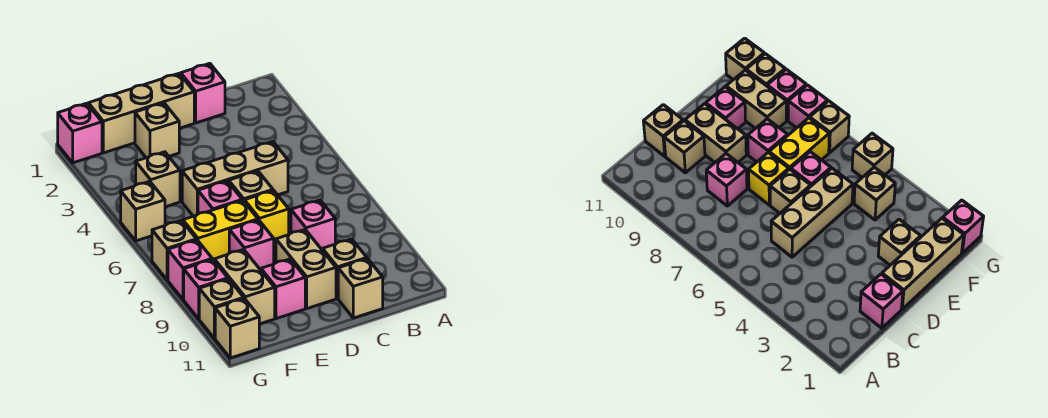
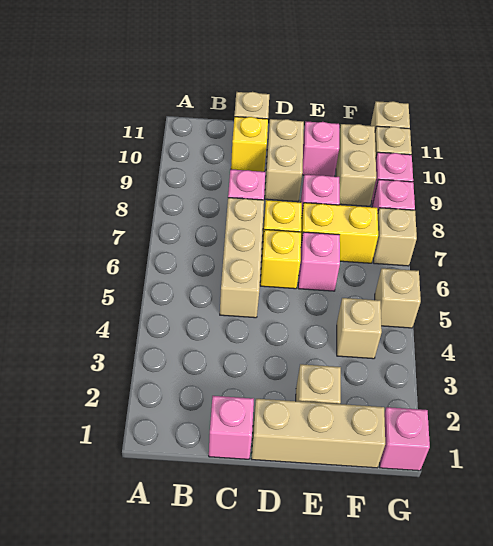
tan brick C5:E5 level 1 -> tan brick C5:C7 level 1
tan brick C10 level 1 -> yellow brick C10 level 1
tan brick D6 level 1 -> yellow brick D6 level 1

